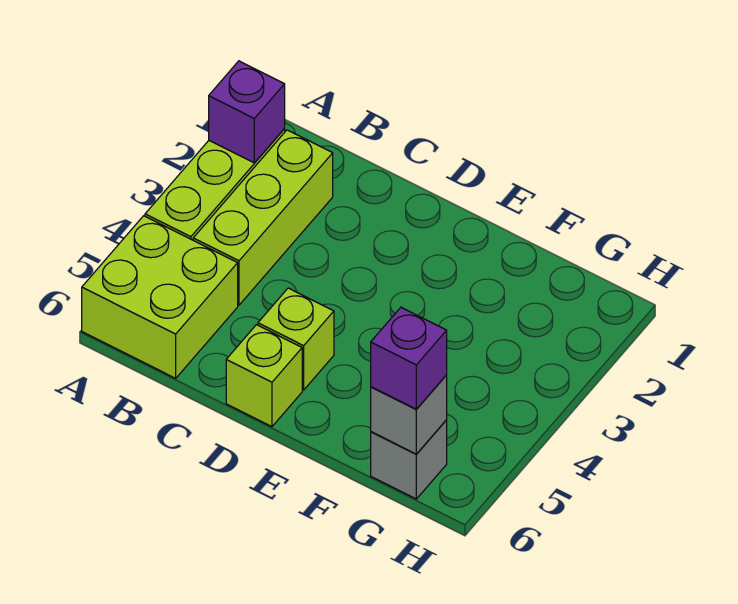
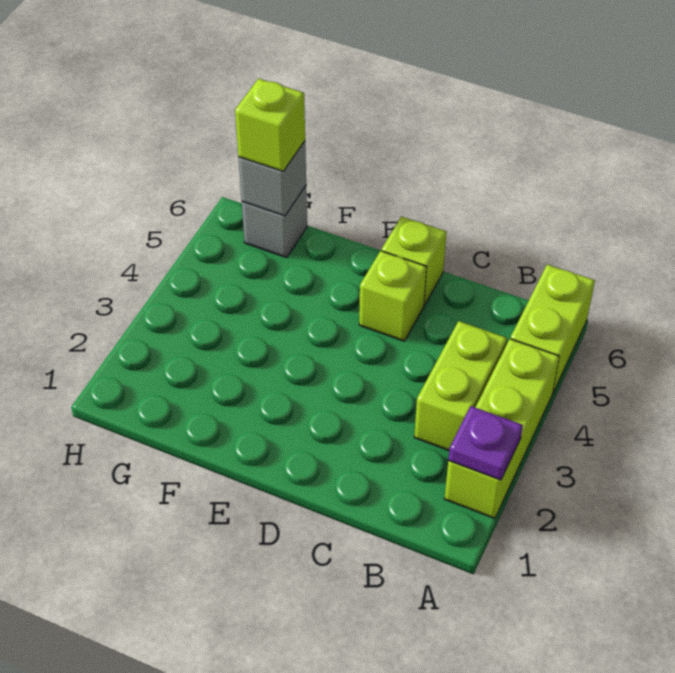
purple brick A2 level 2 -> purple plate A2 level 2
lime brick A5:B6 level 1 -> lime brick A5:A6 level 1
lime brick B2:B4 level 1 -> lime brick B3:B4 level 1
purple brick G6 level 3 -> lime brick G6 level 3

